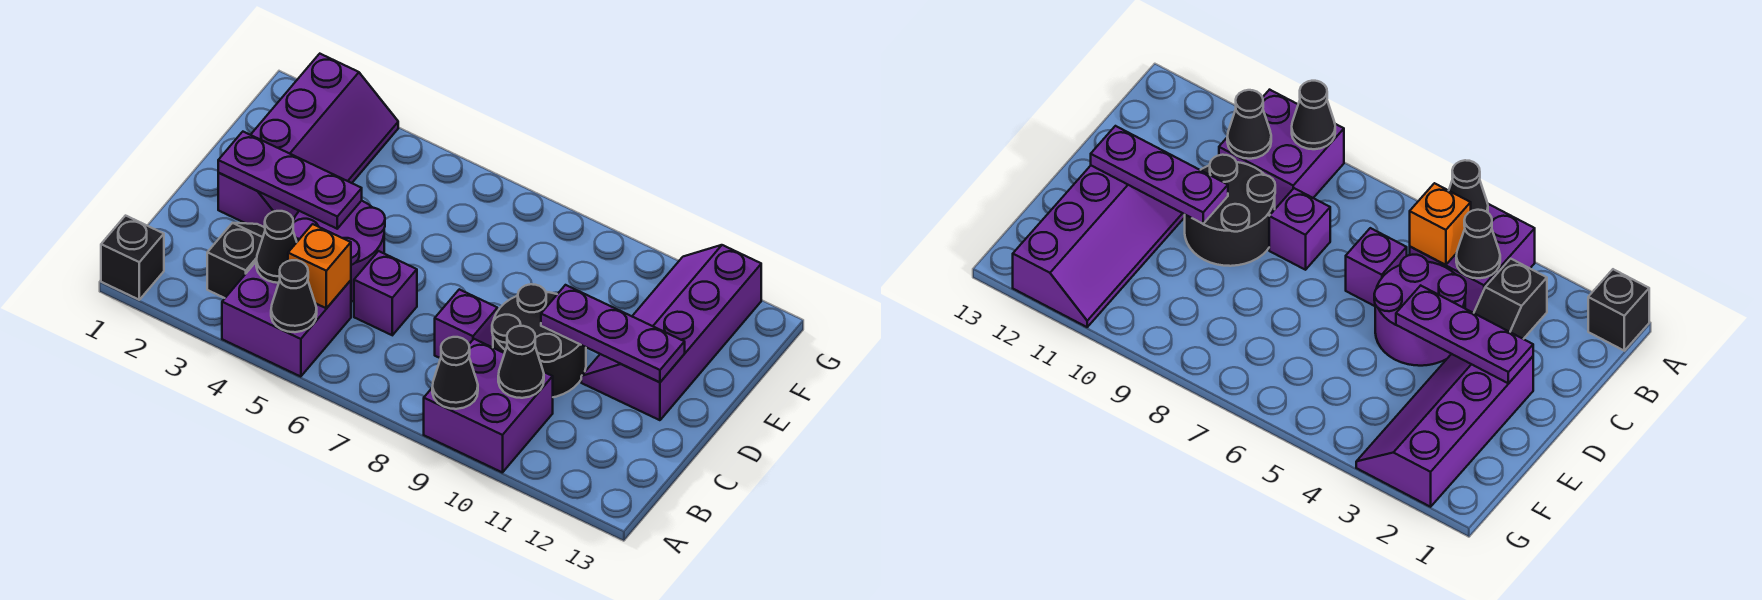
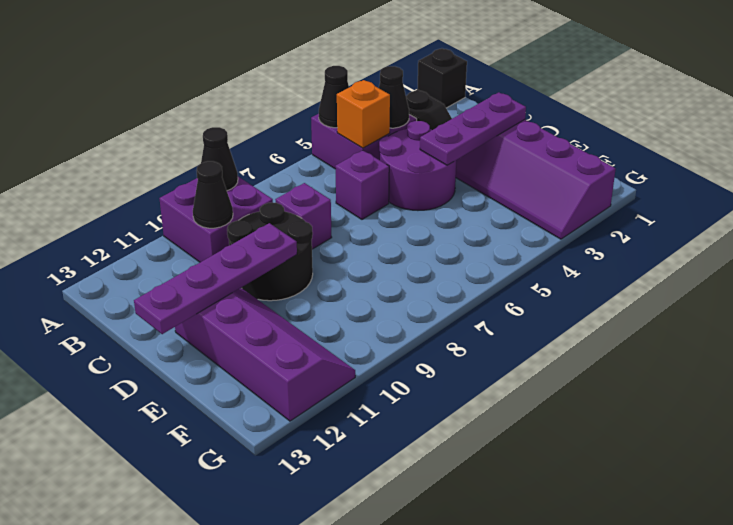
purple plate D10:D12 level 2 -> purple plate D10:D13 level 2

